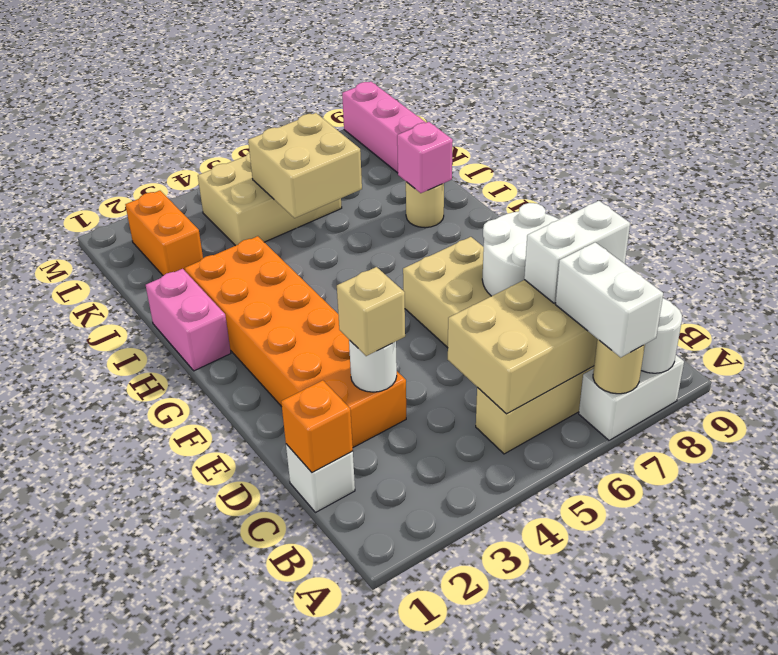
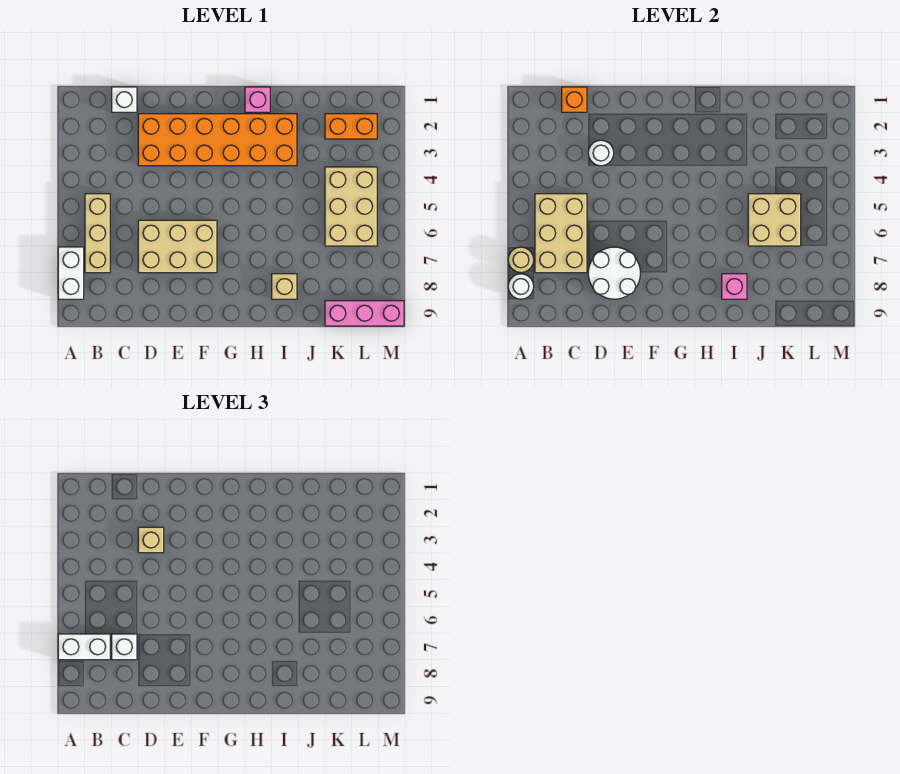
white brick C7:C8 level 3 -> white brick C7 level 3
pink brick H1:I1 level 1 -> pink brick H1 level 1
tan round brick I8 level 1 -> tan brick I8 level 1

